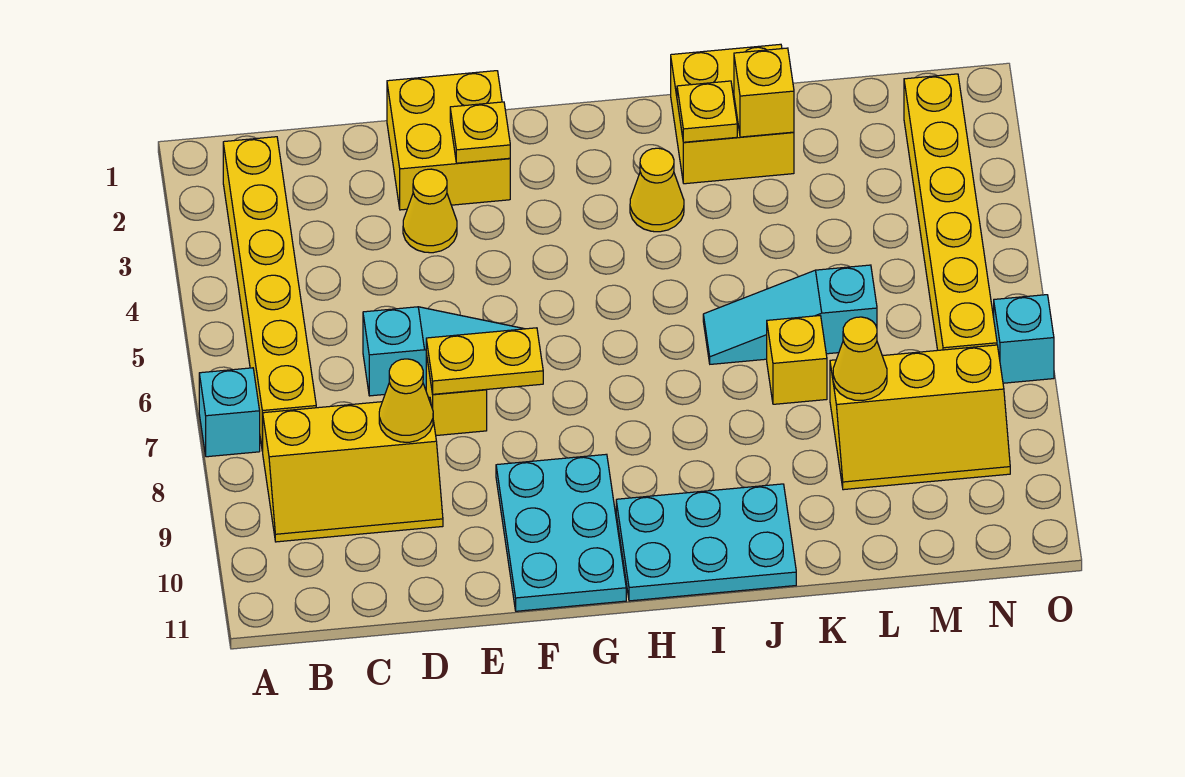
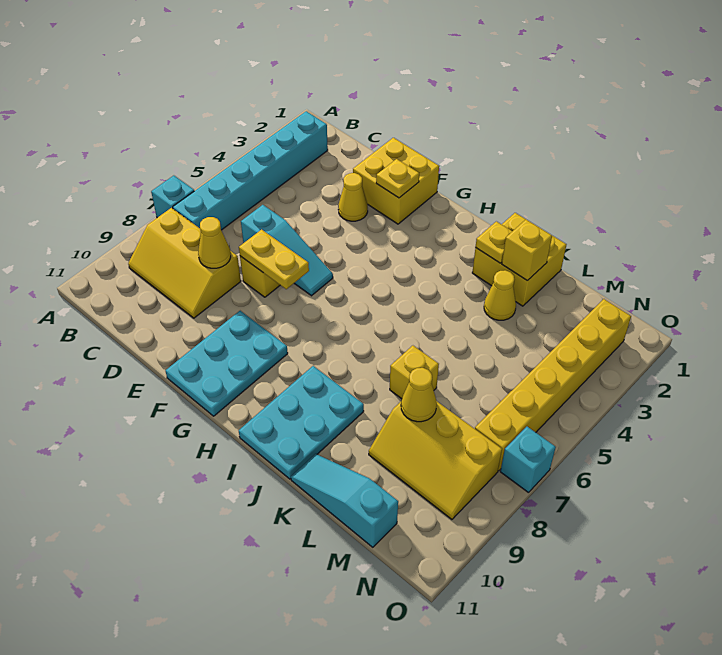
yellow brick B2:B7 level 1 -> cyan brick B2:B7 level 1
cyan plate H10:J11 level 1 -> cyan plate I9:J11 level 1
yellow cone I3 level 1 -> yellow cone K3 level 1
cyan slope J6:L6 level 1 top L -> cyan slope K11:M11 level 1 top M

